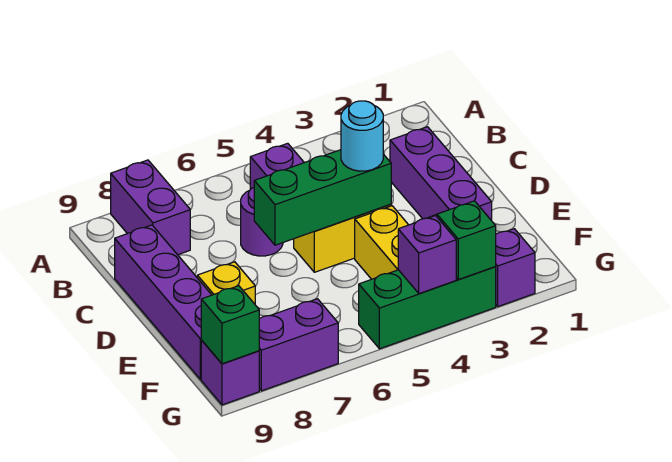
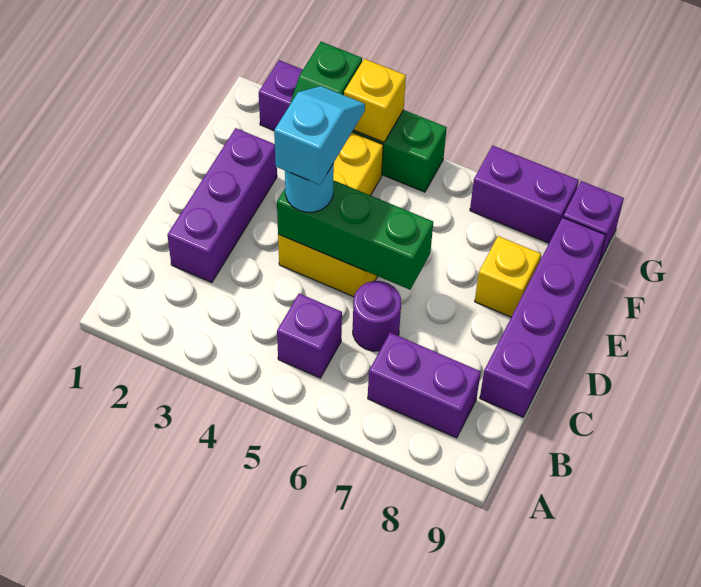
purple brick A8:B8 level 1 -> purple brick B7:B8 level 1
none -> cyan slope D4:E4 level 4 top D
purple brick G4 level 2 -> yellow brick G4 level 2
green brick G9 level 2 -> none

